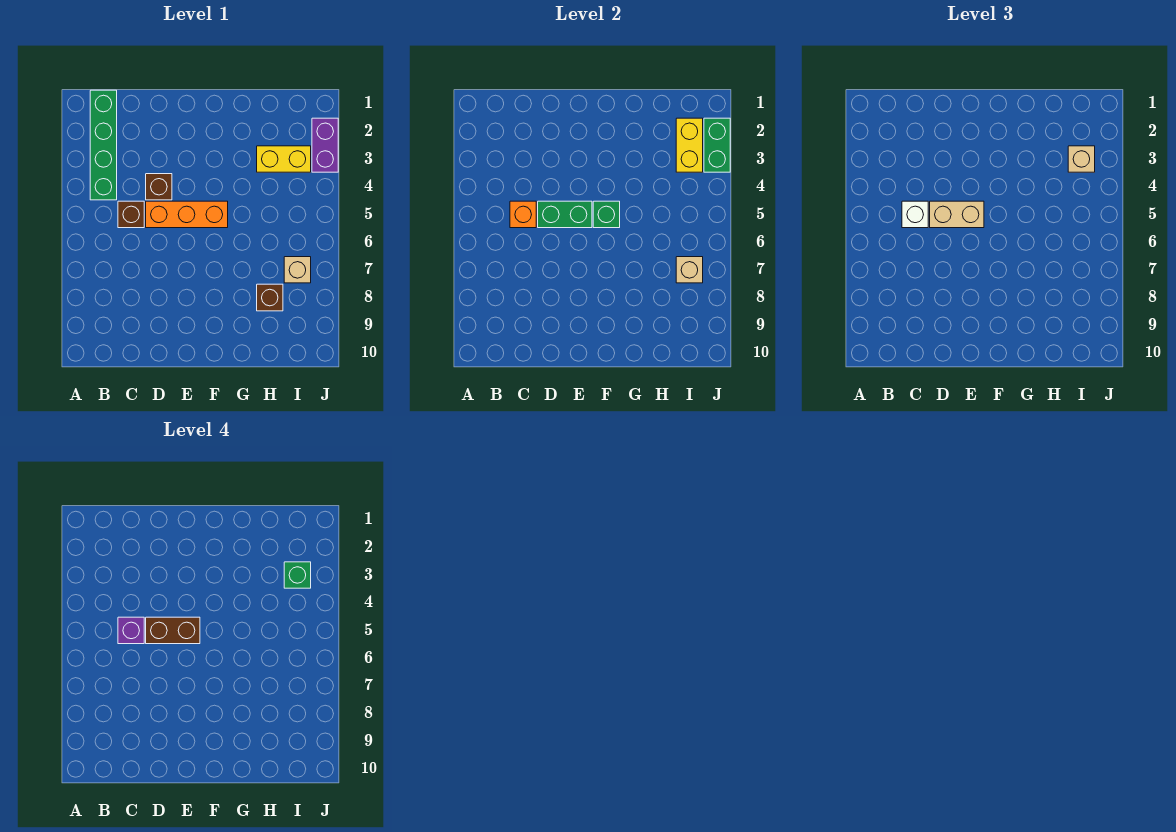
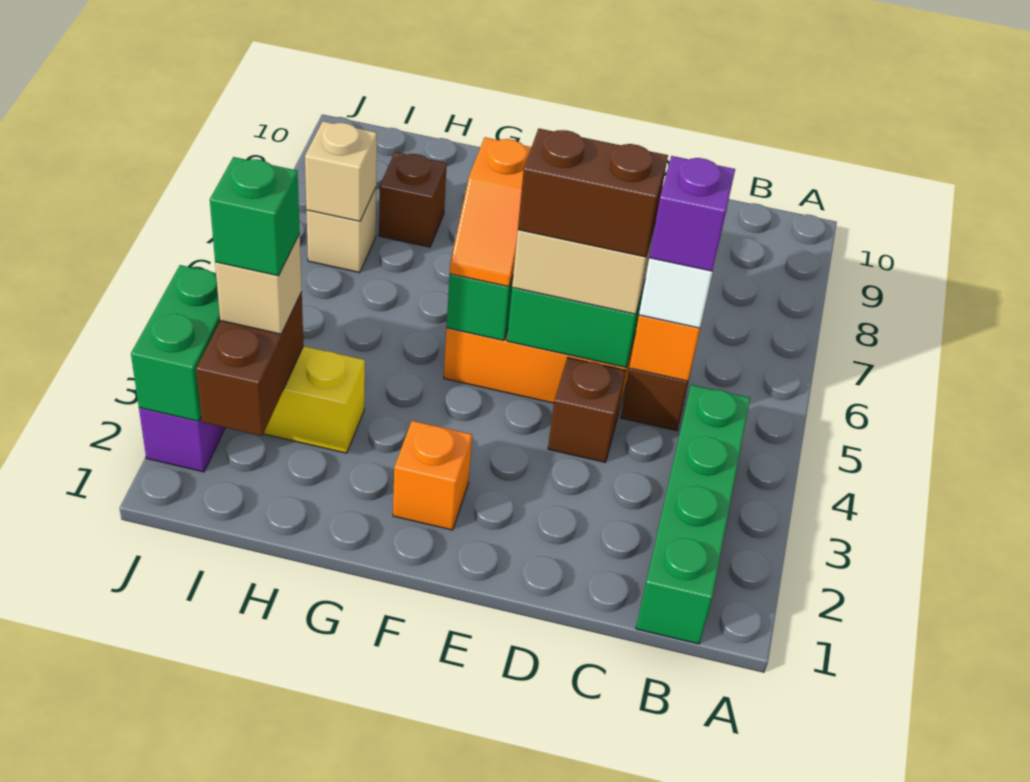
none -> orange brick F2 level 1
none -> orange slope F5:F6 level 3 top 6
yellow brick I2:I3 level 2 -> brown brick I2:I3 level 2

